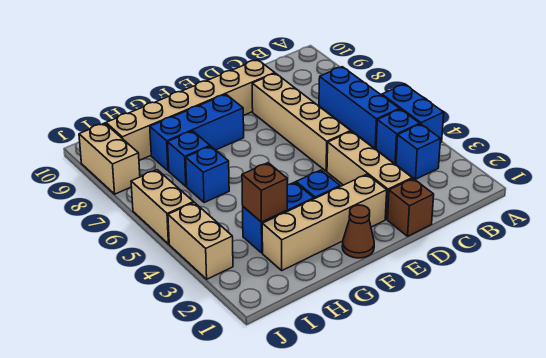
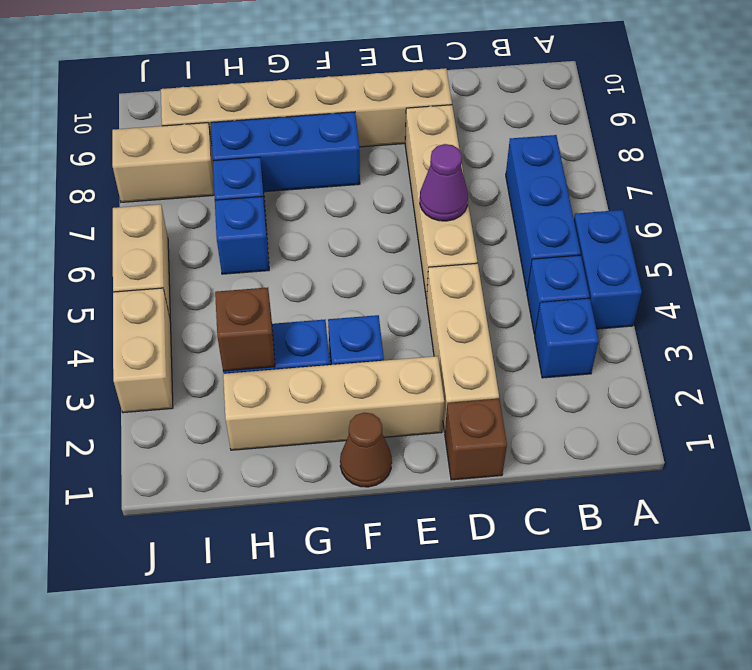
none -> purple cone D6 level 2
tan brick J8:J9 level 1 -> tan brick I8:J8 level 1

